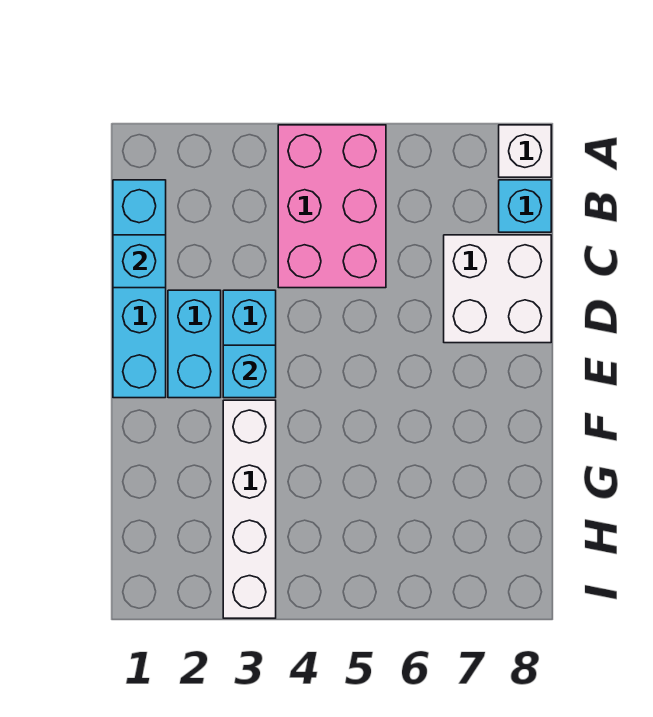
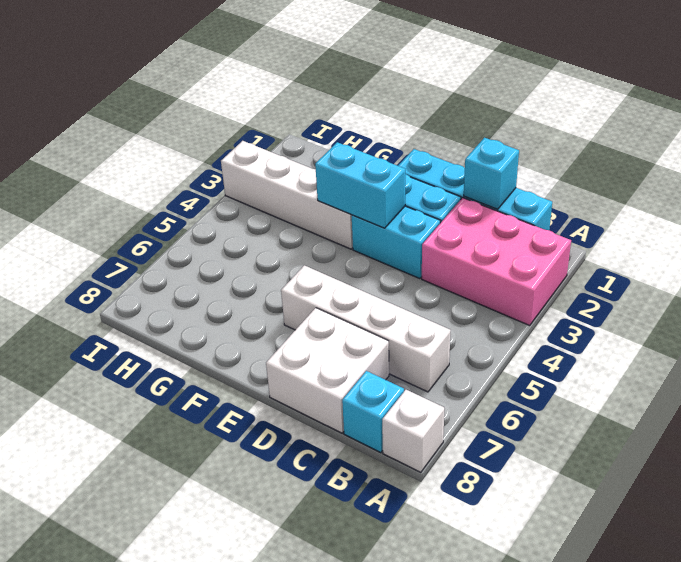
pink brick A4:C5 level 1 -> pink brick A2:C3 level 1
none -> white brick B6:E6 level 1
cyan brick E3 level 2 -> cyan brick E3:F3 level 2

